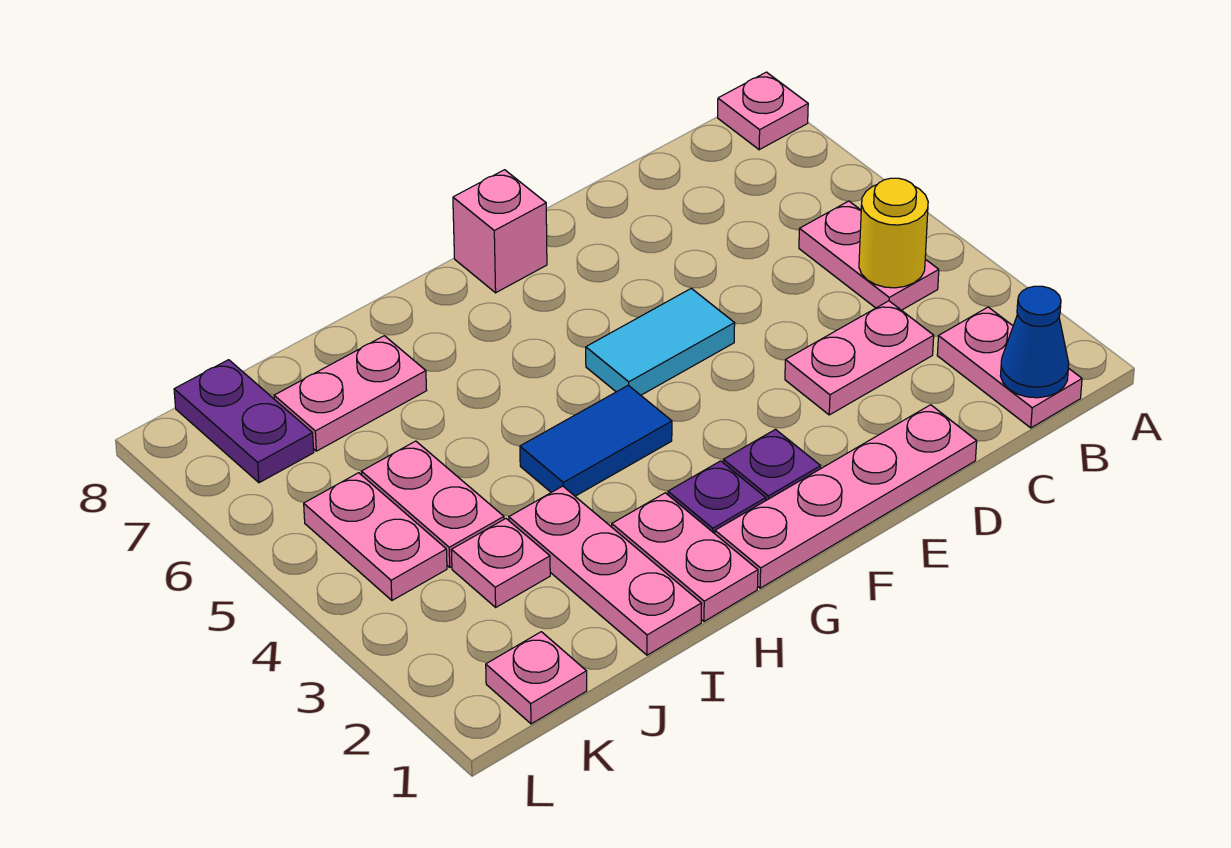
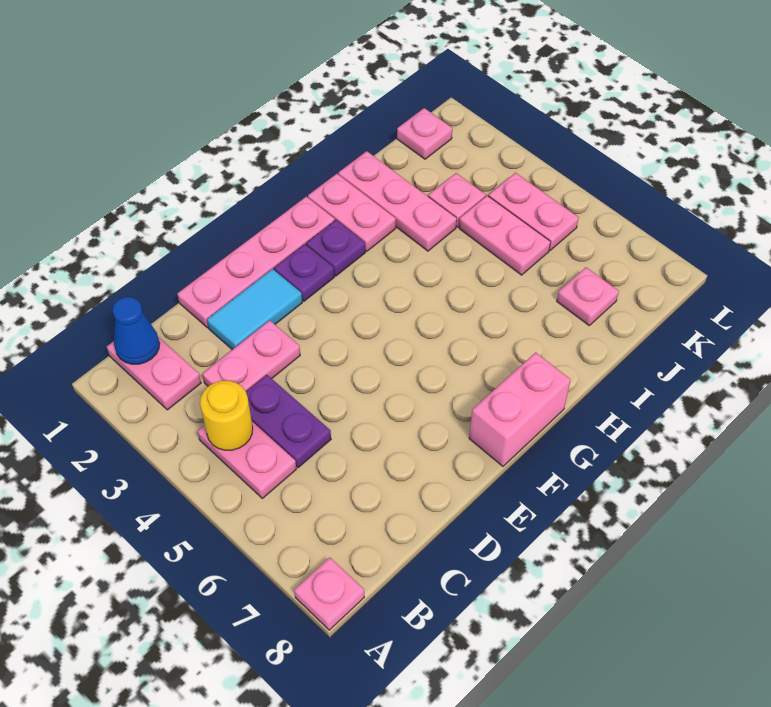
cyan tile E5:F5 level 1 -> cyan tile D2:E2 level 1
pink brick F8 level 1 -> pink brick F8:G8 level 1
blue tile G4:H4 level 1 -> none
pink plate I7:J7 level 1 -> pink plate J7 level 1
purple plate K7:K8 level 1 -> purple plate C4:C5 level 1

